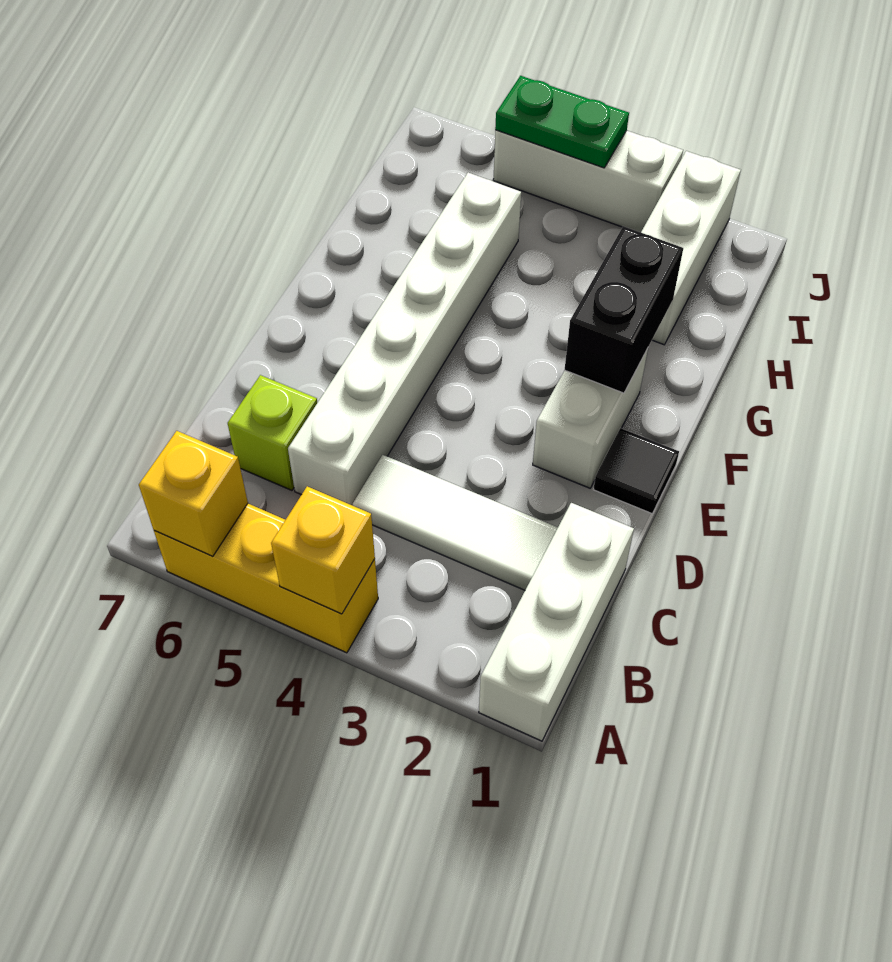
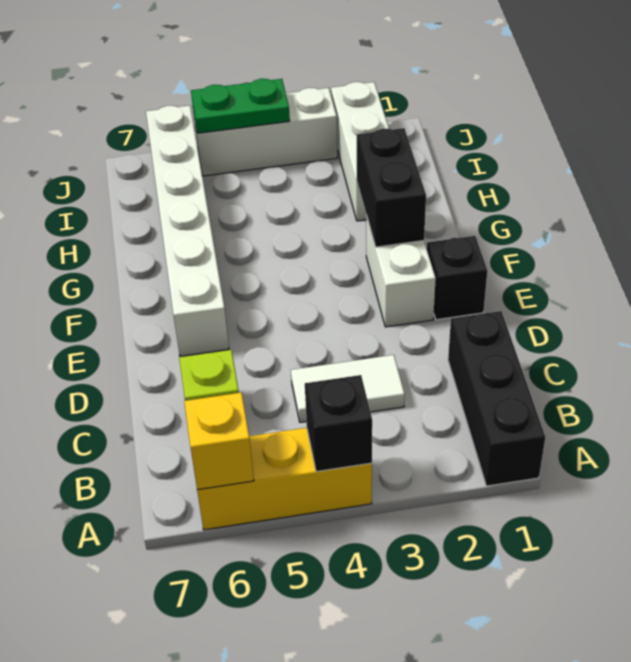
white brick A1:C1 level 1 -> black brick A1:C1 level 1
yellow brick A4 level 2 -> black brick A4 level 2
white tile C2:C4 level 1 -> white tile C3:C4 level 1
white brick C5:H5 level 1 -> white brick E6:J6 level 1
black tile E1 level 1 -> black brick E1 level 1

